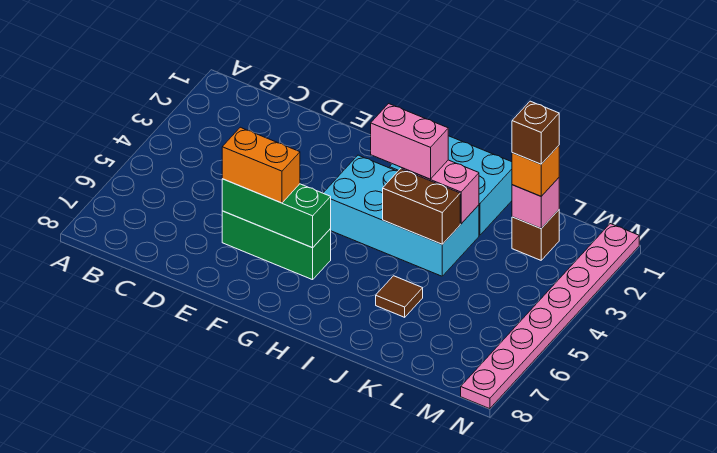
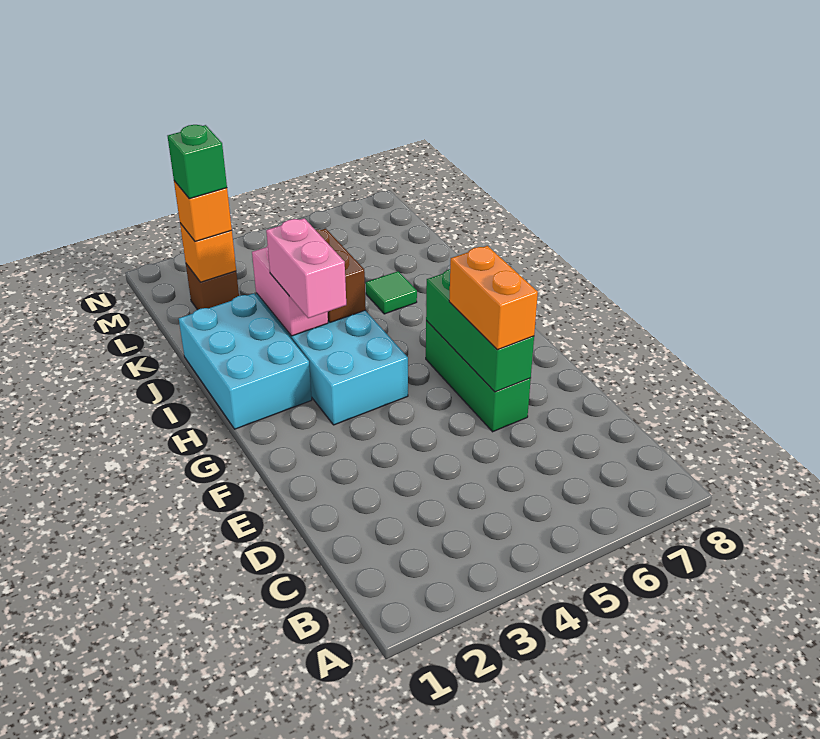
brown tile J6 level 1 -> green tile J6 level 1
pink brick L2 level 2 -> orange brick L2 level 2
brown brick L2 level 4 -> green brick L2 level 4
pink plate N1:N8 level 1 -> none

